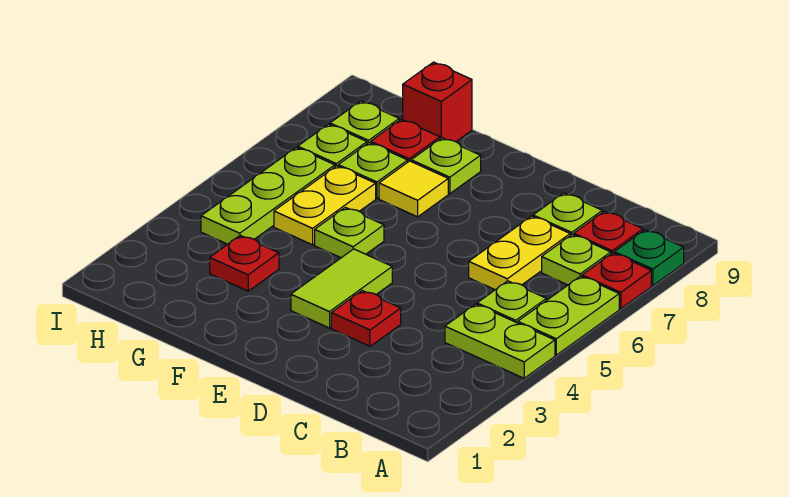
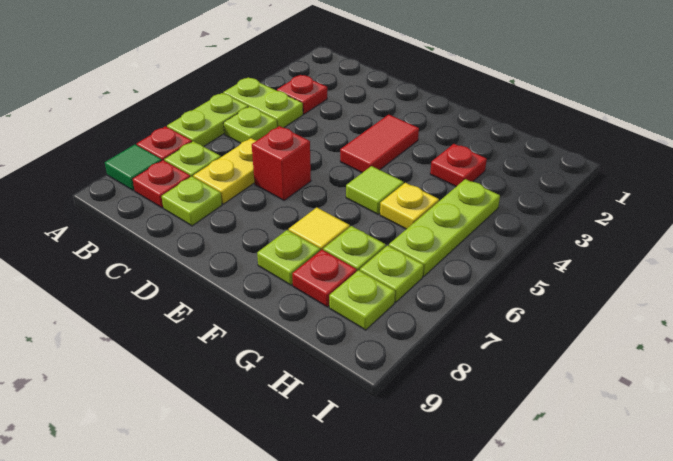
green plate A8 level 1 -> green tile A8 level 1
red plate D3 level 1 -> red plate B3 level 1
lime tile E3:E4 level 1 -> red tile E3:E4 level 1
lime plate F5 level 1 -> lime tile F5 level 1
yellow plate G5:G6 level 1 -> yellow plate G5 level 1
red brick G9 level 1 -> red brick D6 level 1

